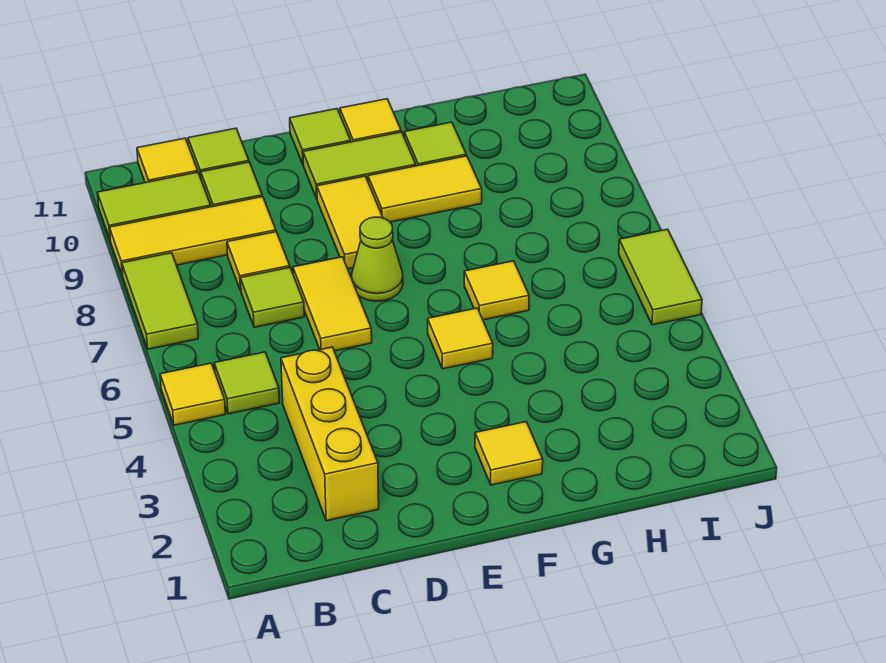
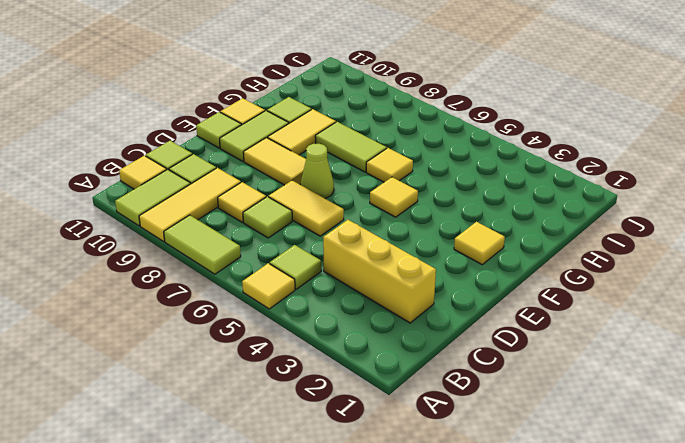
lime tile J5:J6 level 1 -> lime tile G7:G8 level 1

